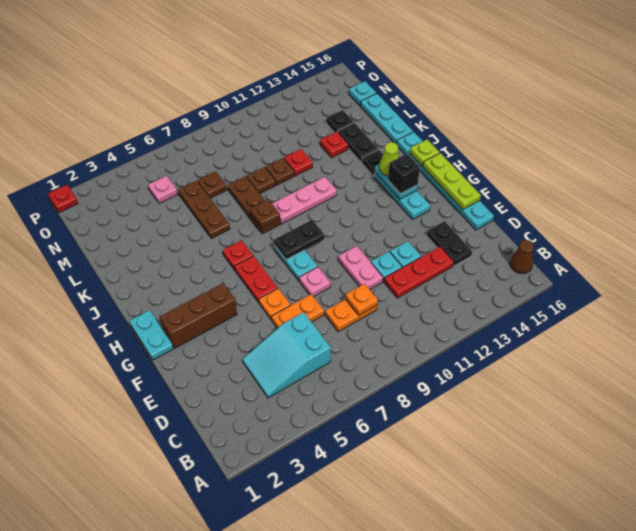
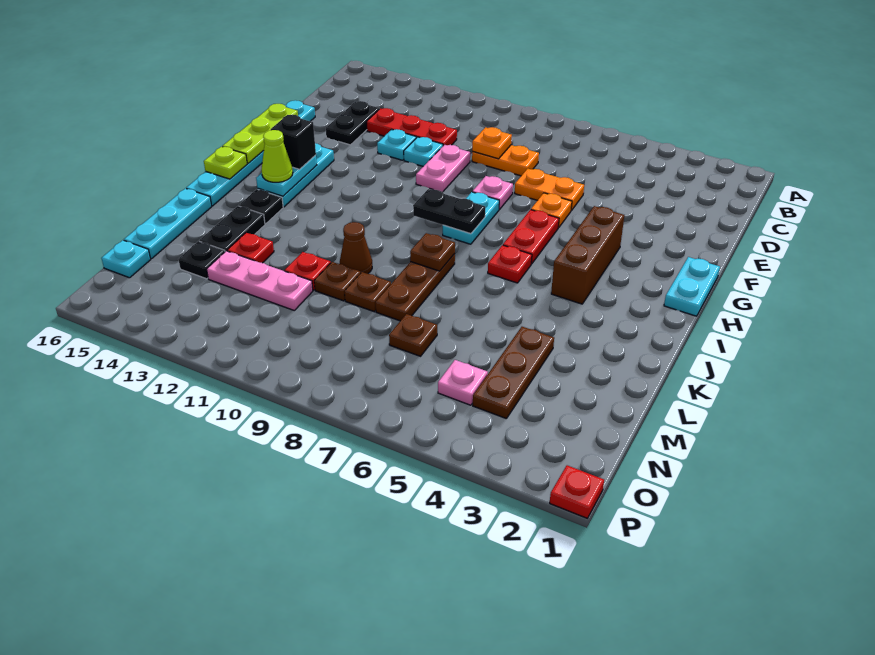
brown cone B16 level 1 -> brown cone K10 level 1
cyan slope C4:D6 level 1 top 6 -> none
brown brick G2:G4 level 1 -> brown brick G4:I4 level 1
pink plate J9:J11 level 1 -> pink plate M11:M13 level 1
brown plate K6:M6 level 1 -> brown plate L4:N4 level 1

